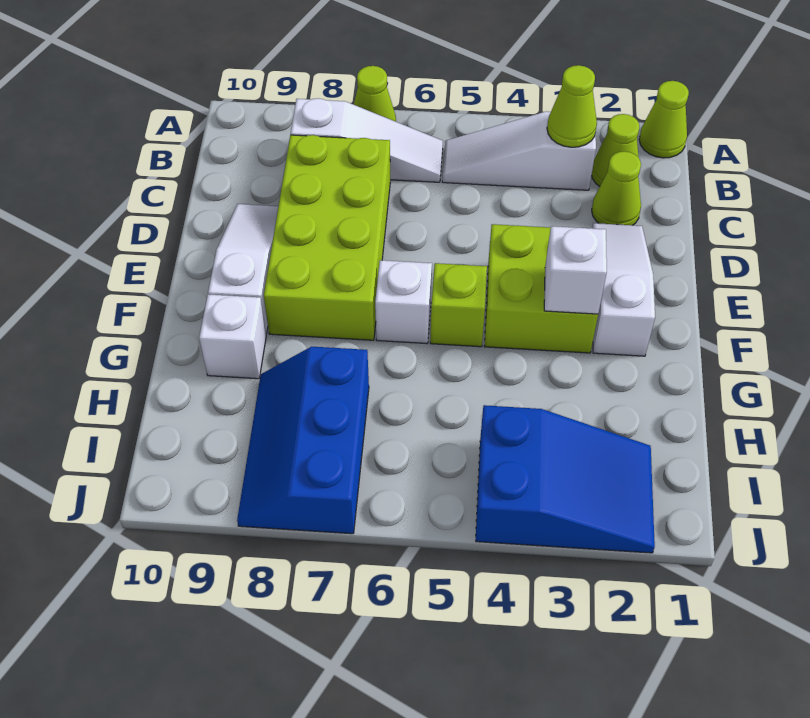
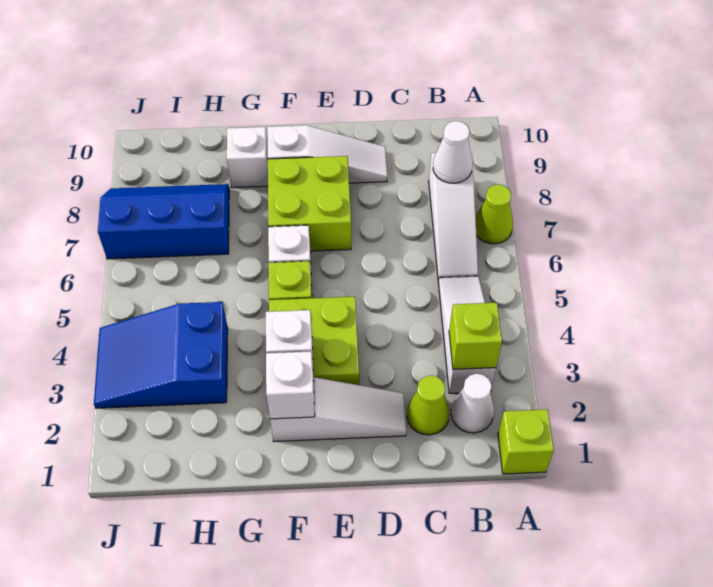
lime cone A1 level 1 -> lime brick A1 level 1
lime cone B2 level 1 -> white cone B2 level 1
lime cone B3 level 2 -> lime brick B3 level 2
none -> white cone B8 level 2
lime brick C7:F8 level 1 -> lime brick E7:F8 level 1
none -> white brick F2 level 2
blue slope I2:J4 level 1 top 4 -> blue slope H3:J4 level 1 top H

